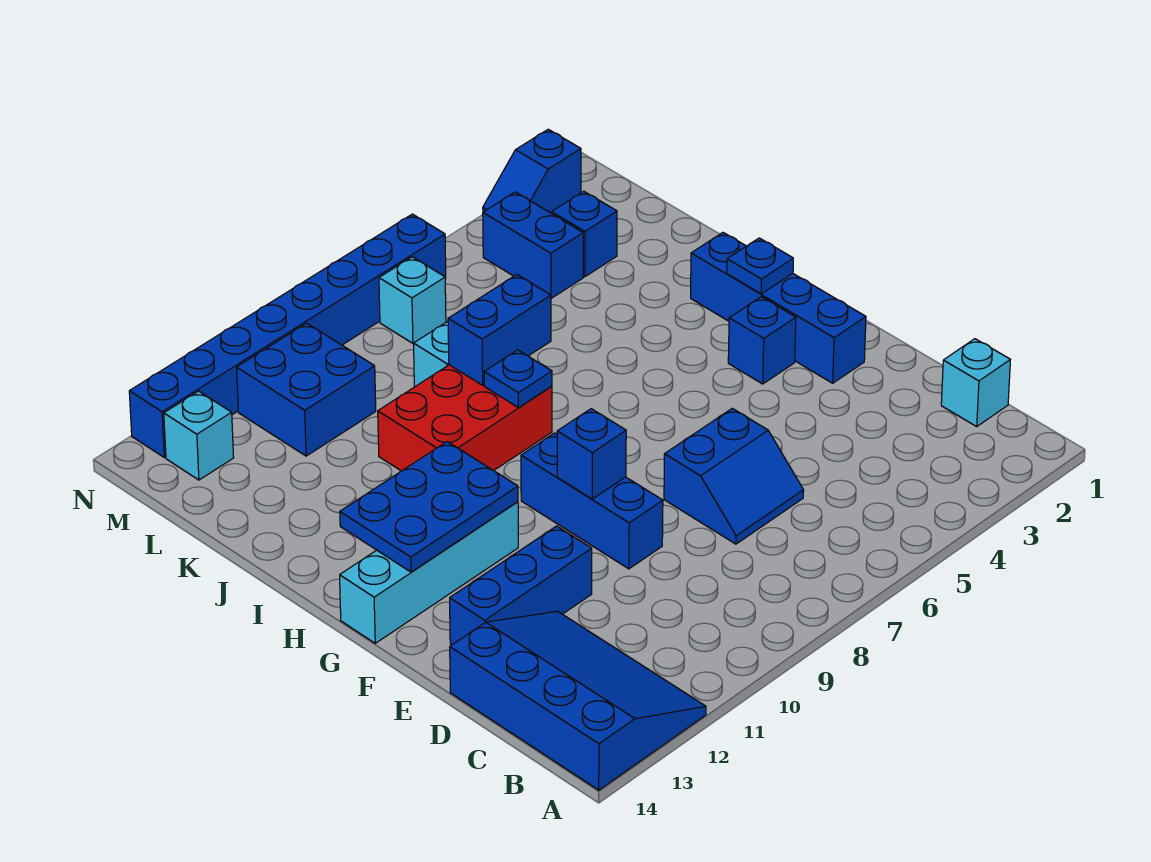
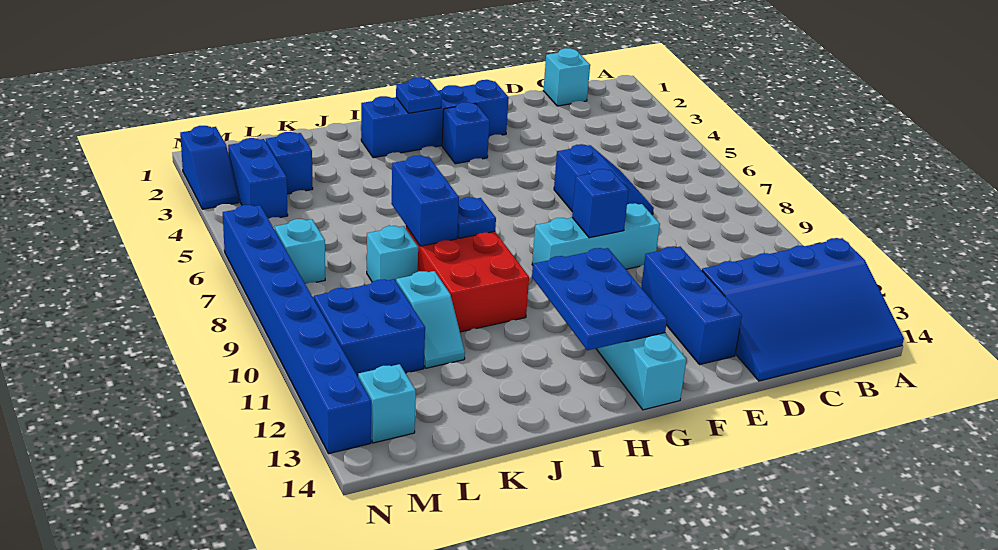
blue slope A12:D14 level 1 top 14 -> blue slope A12:D14 level 1 top 12
blue brick E9:G9 level 1 -> cyan brick E9:G9 level 1
none -> cyan slope K10:K11 level 1 top 10
blue brick L4:M4 level 1 -> blue brick M3:M4 level 1

